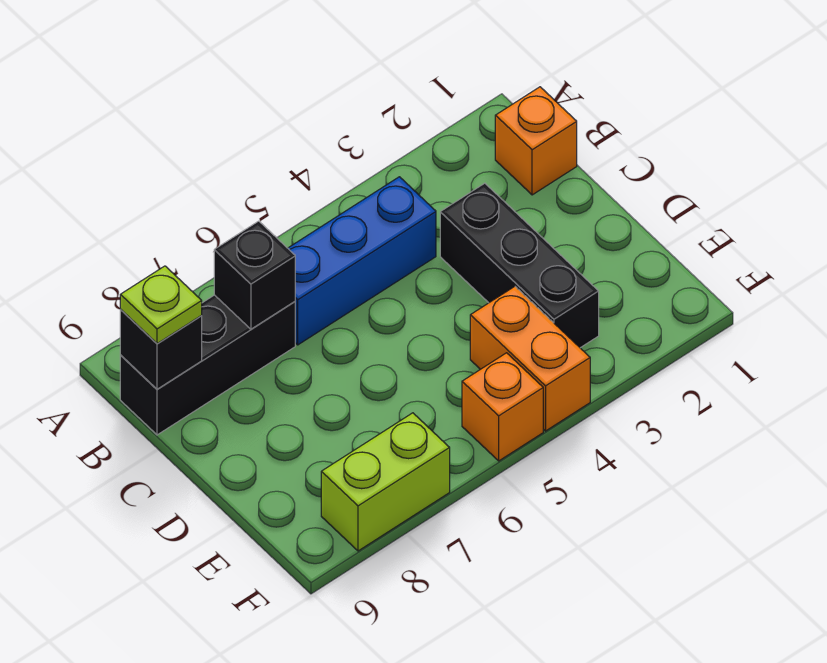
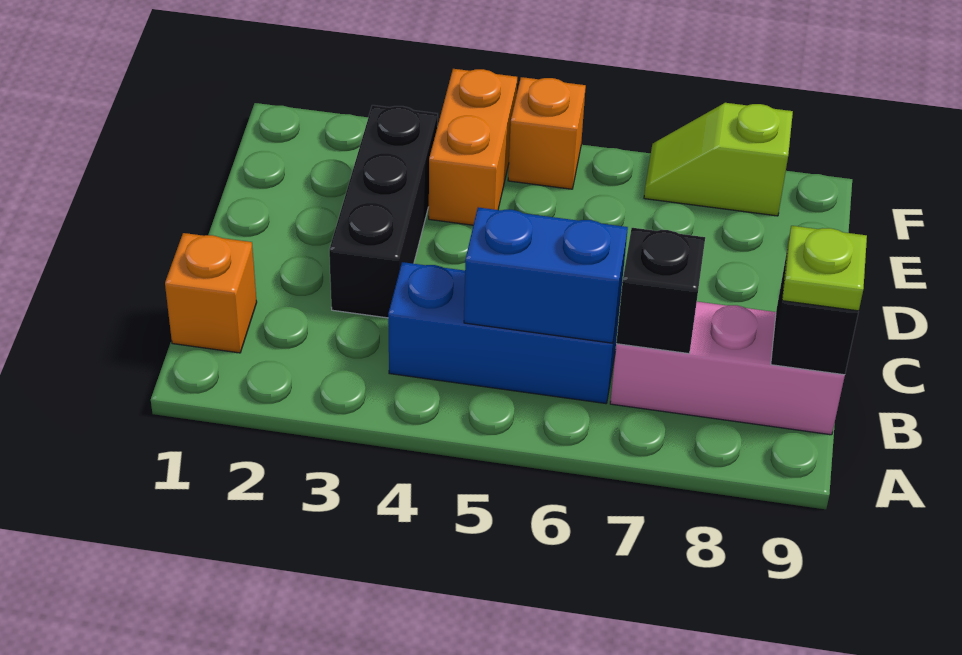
none -> blue brick B5:B6 level 2
black brick B7:B9 level 1 -> pink brick B7:B9 level 1
lime brick F7:F8 level 1 -> lime slope F7:F8 level 1 top 8

